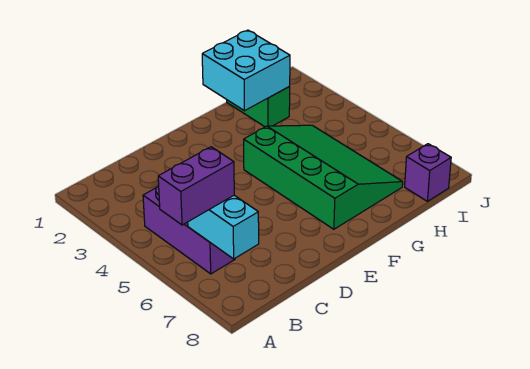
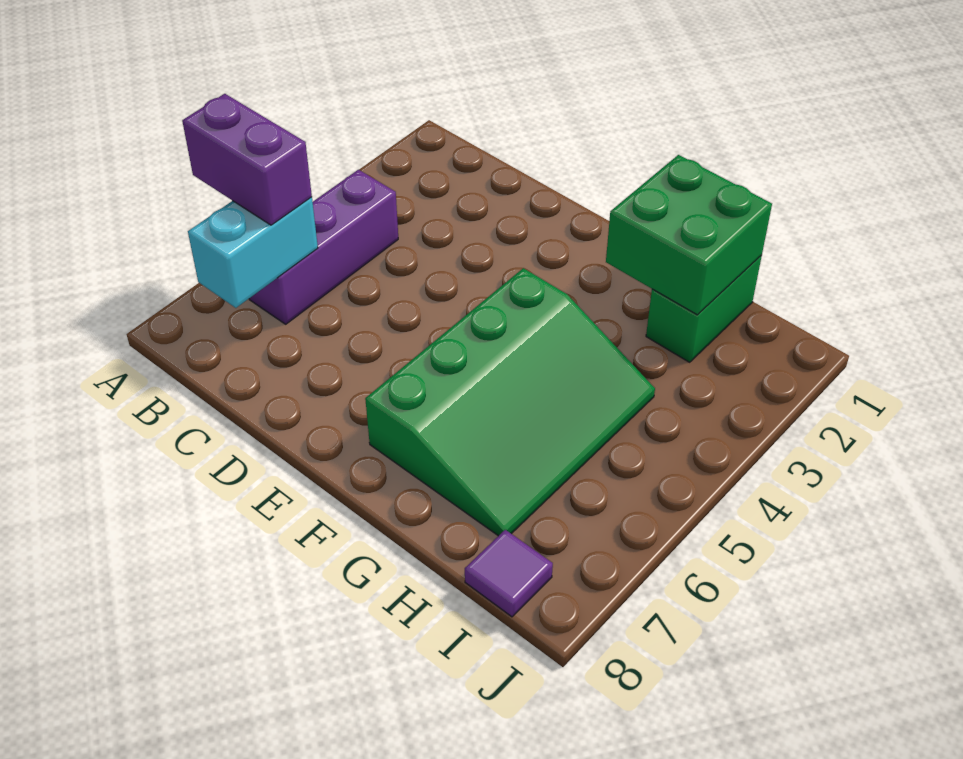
cyan brick G1:H2 level 2 -> green brick G1:H2 level 2
purple brick I8 level 1 -> purple tile I8 level 1

